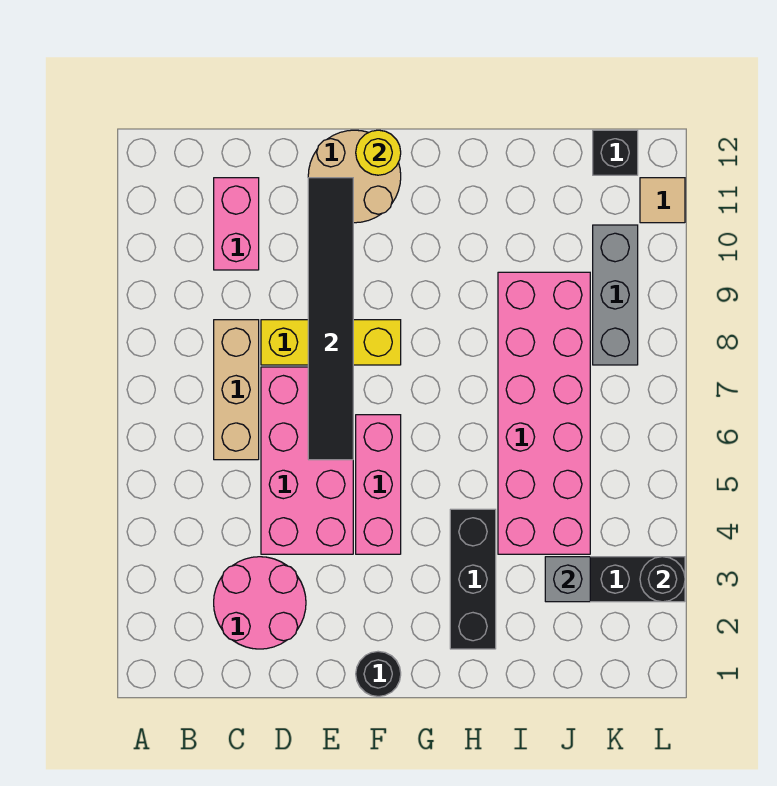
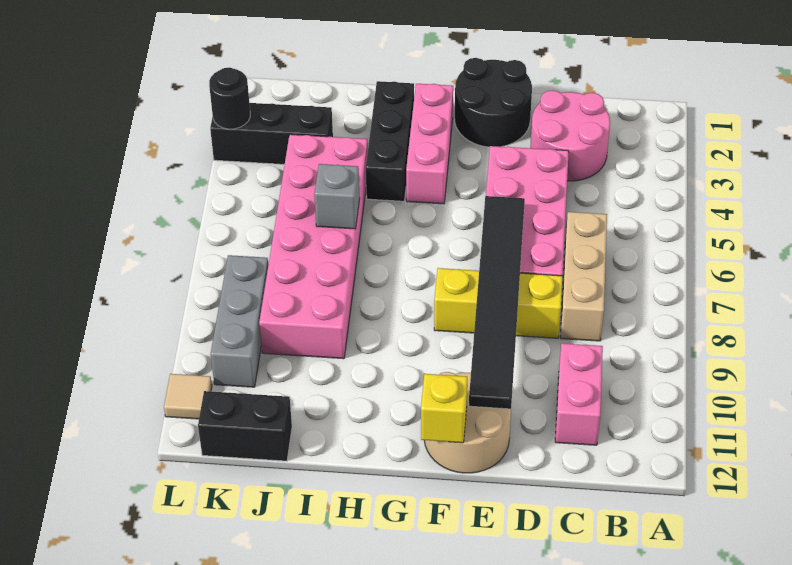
black round brick F1 level 1 -> black round brick E1:F2 level 1
pink brick F4:F6 level 1 -> pink brick G2:G4 level 1
yellow round brick F12 level 2 -> yellow brick F12 level 2
grey brick J3 level 2 -> grey brick I6 level 2
black brick K12 level 1 -> black brick J12:K12 level 1

